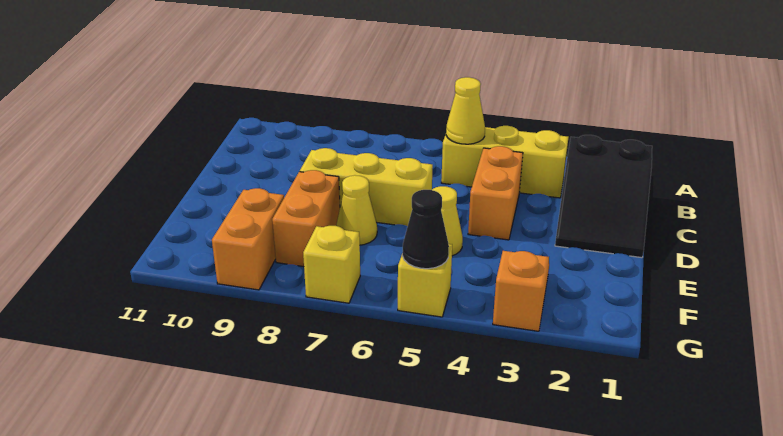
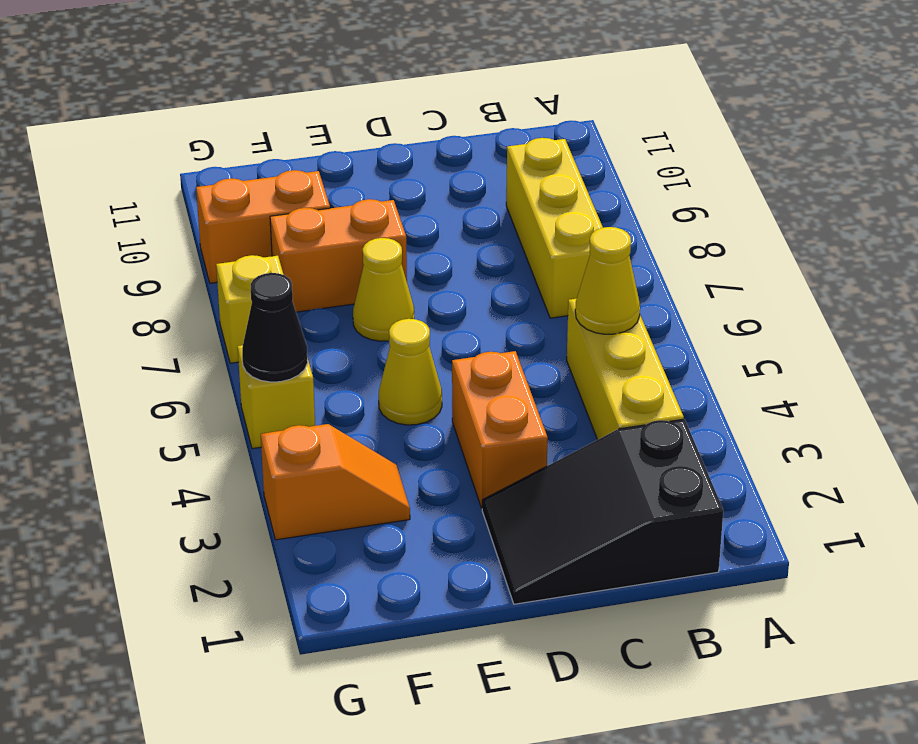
orange brick C4:D4 level 1 -> orange brick D3:D4 level 1
yellow brick D6:D8 level 1 -> yellow brick B7:B9 level 1

